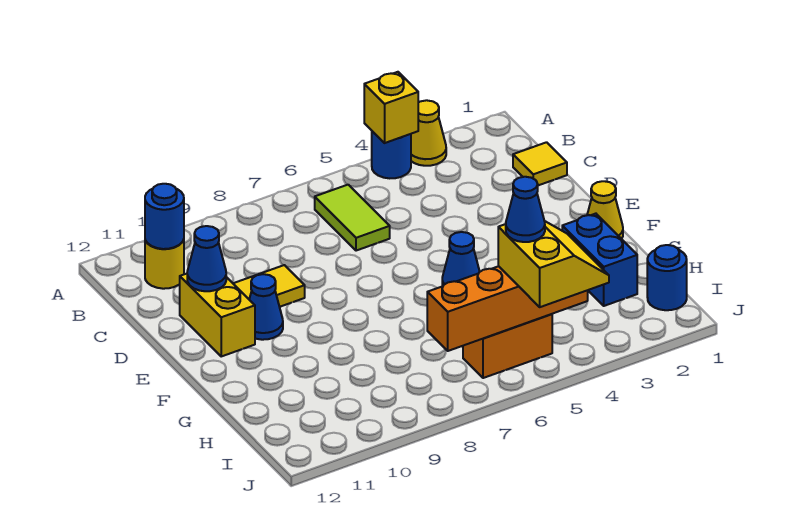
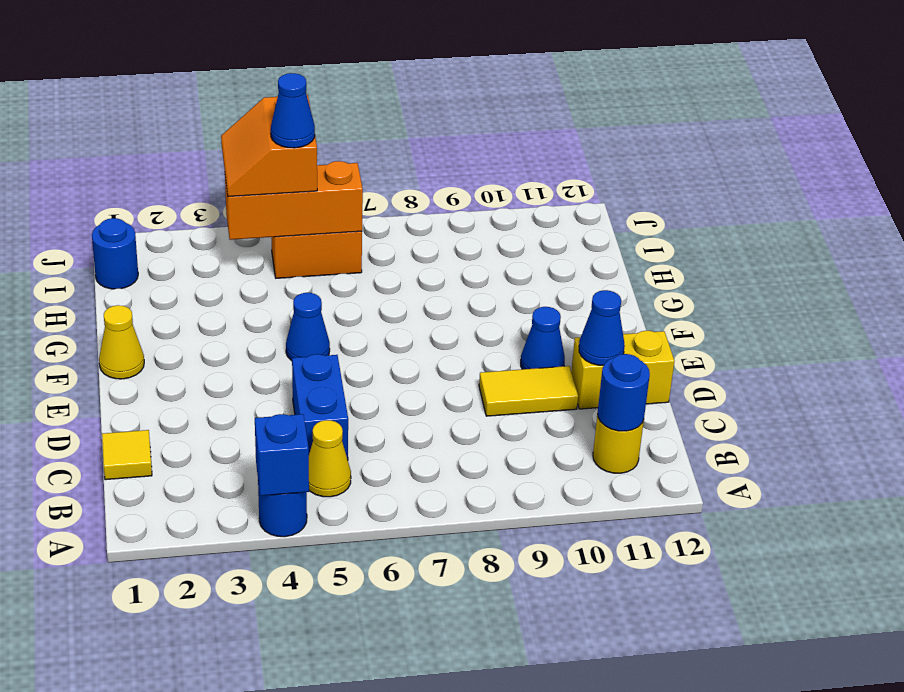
yellow cone A3 level 1 -> yellow cone B5 level 1
yellow brick A4 level 2 -> blue brick A4 level 2
lime tile B6:C6 level 1 -> none
yellow brick D11:E11 level 1 -> yellow brick D11:D12 level 1
blue brick G2:H2 level 1 -> blue brick C5:D5 level 1
orange brick I4:I7 level 2 -> orange brick I4:I6 level 2
yellow slope I4:J5 level 3 top 5 -> orange slope I4:J5 level 3 top 5

